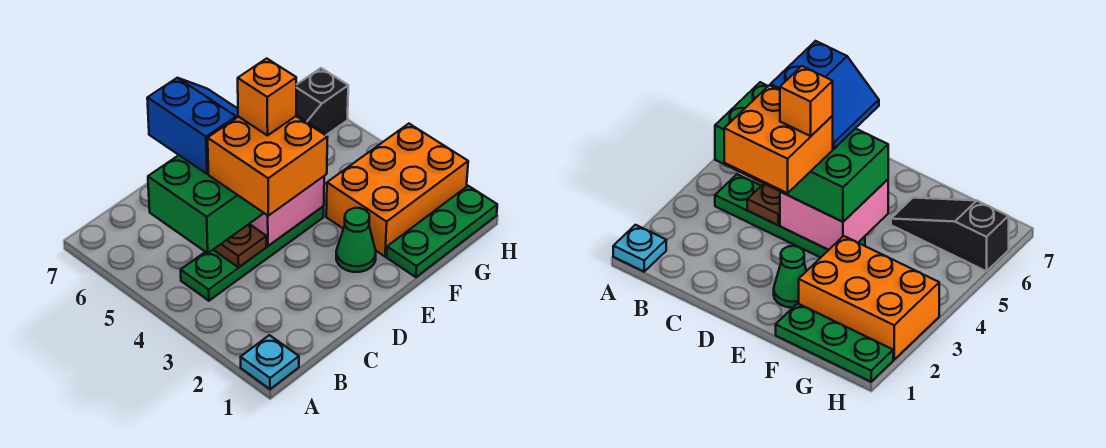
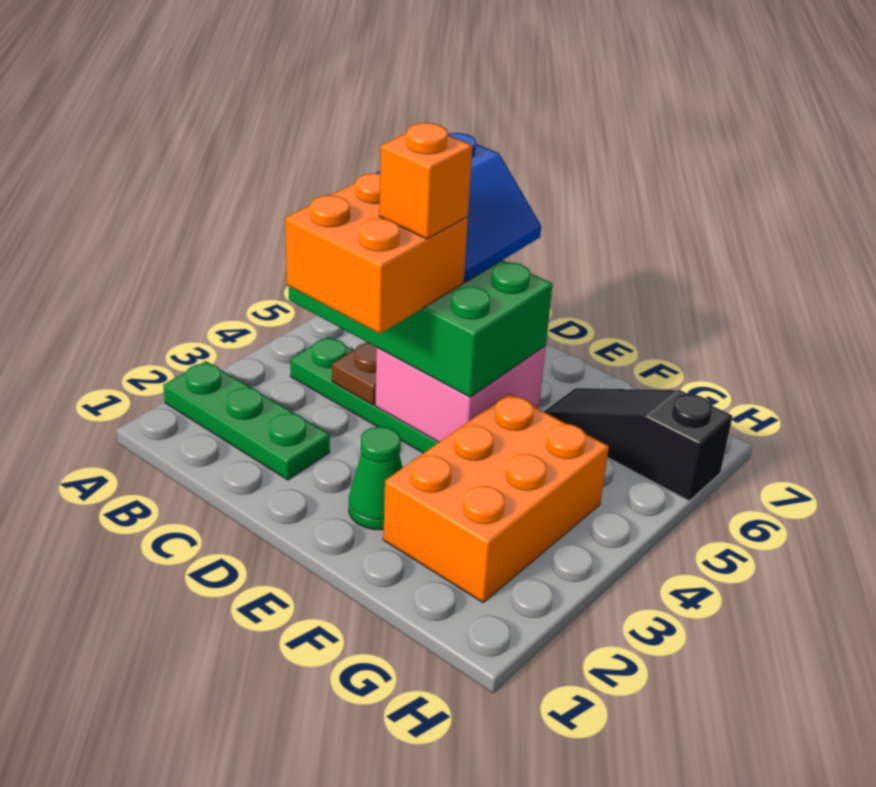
cyan plate A1 level 1 -> none
green plate F1:H1 level 1 -> green plate A2:C2 level 1
orange brick F2:H3 level 1 -> orange brick F2:G4 level 1

